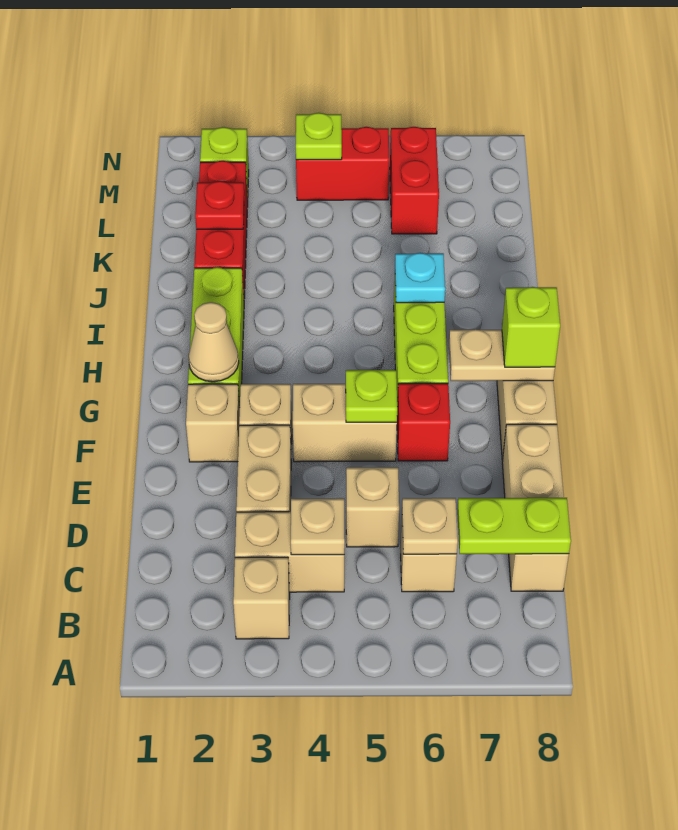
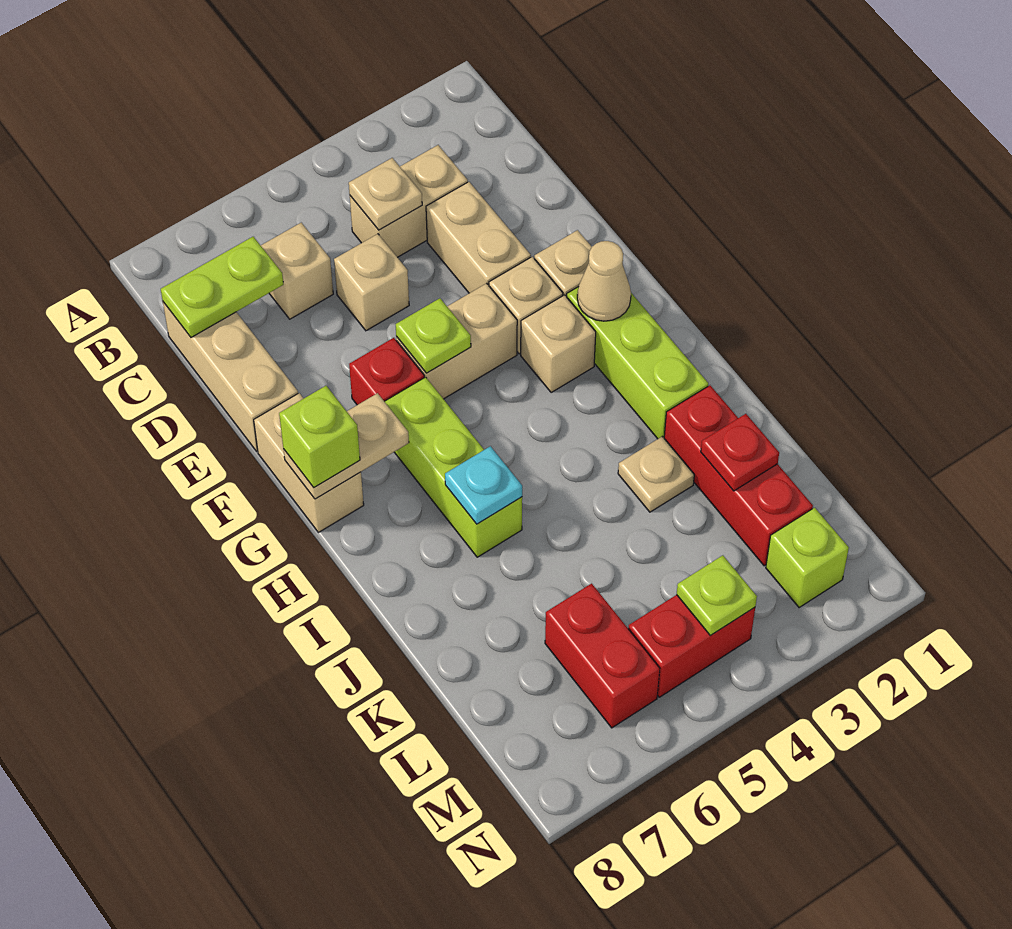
tan brick B3 level 1 -> tan brick G3 level 1
tan plate C6 level 2 -> tan plate J3 level 1

